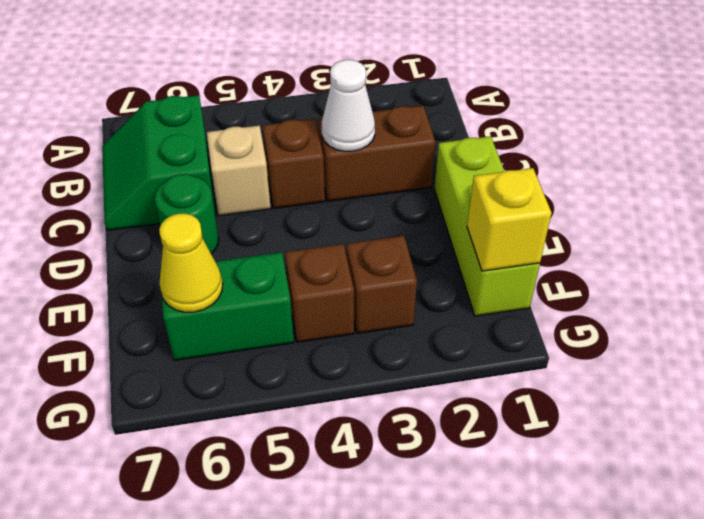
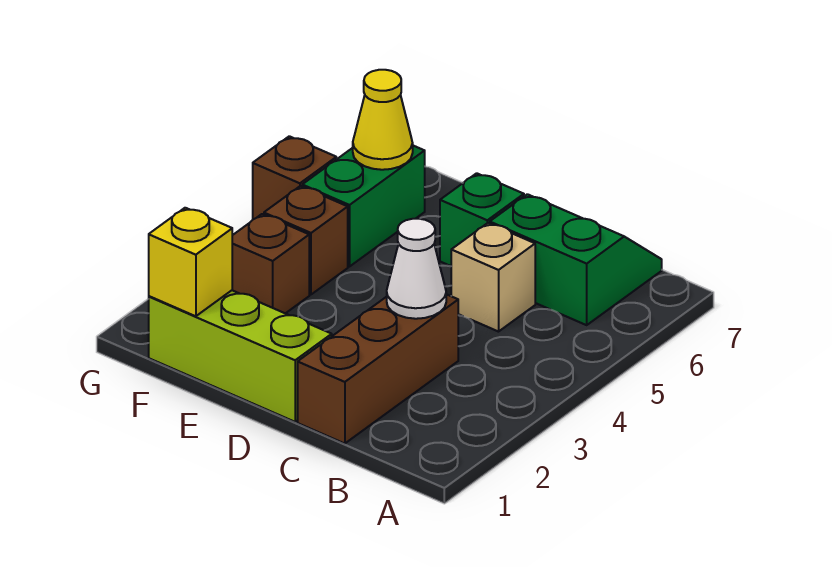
brown brick C2:C3 level 1 -> brown brick C1:C3 level 1
brown brick C4 level 1 -> brown brick G5 level 1
green round brick D6 level 1 -> green brick D6 level 1

